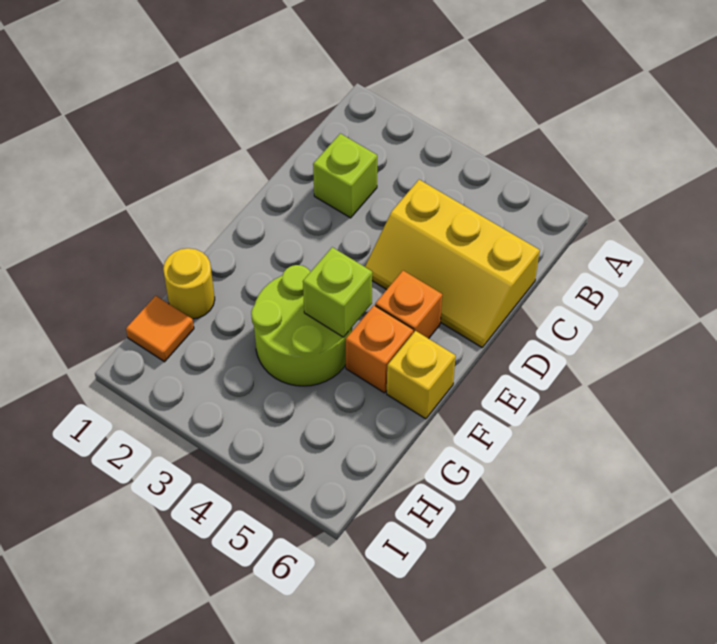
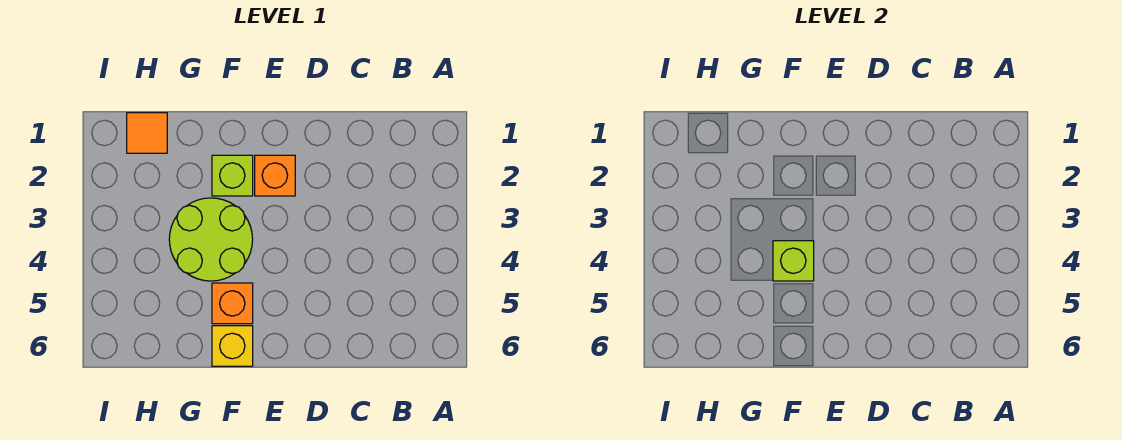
lime brick C2 level 1 -> lime brick F2 level 1
yellow slope C4:D6 level 1 top C -> none
orange brick E5 level 1 -> orange brick E2 level 1
yellow round brick G1 level 1 -> none

